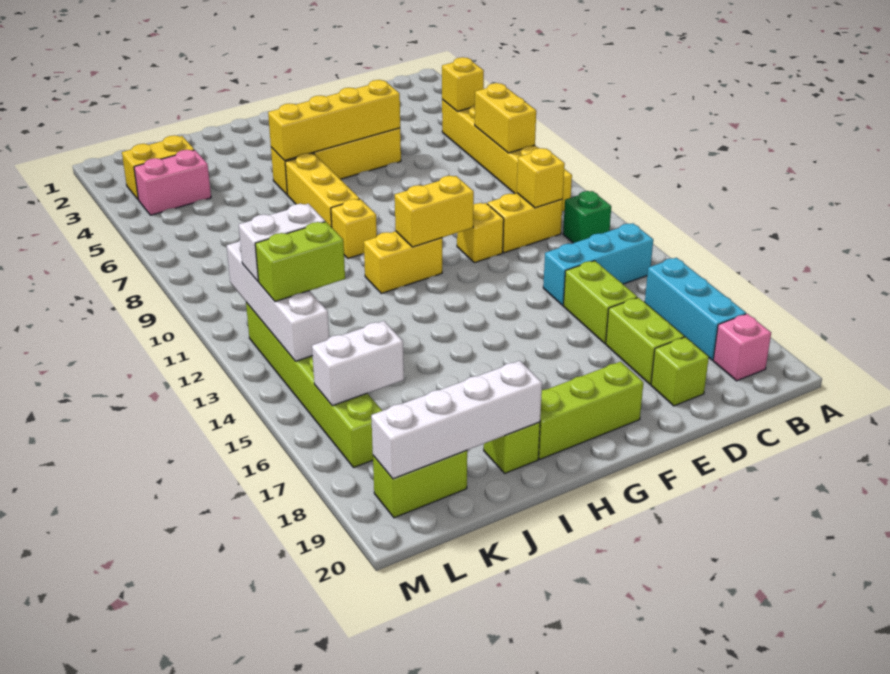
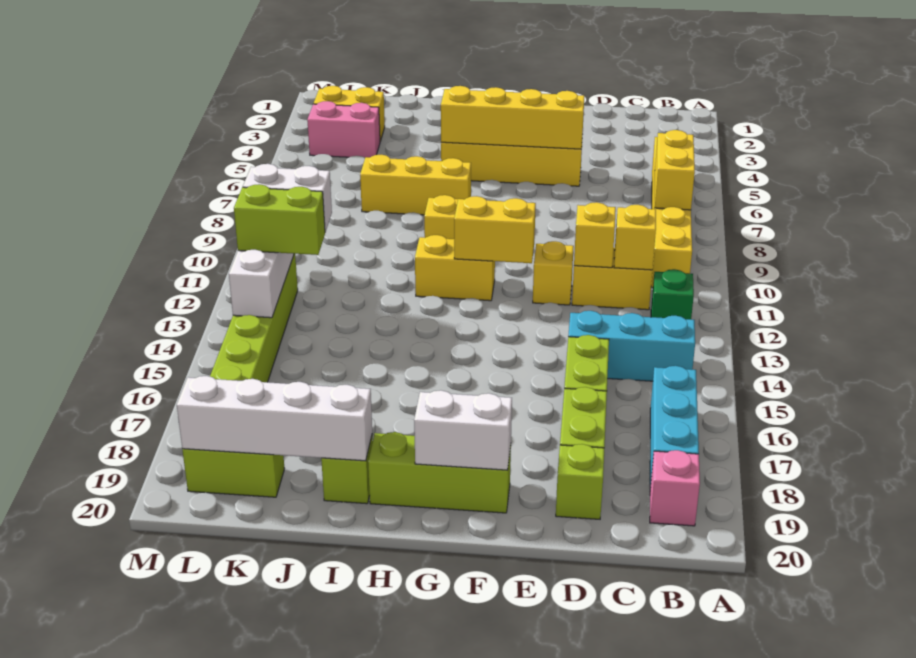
yellow brick B5 level 2 -> yellow brick D11 level 2
yellow brick H6:H8 level 1 -> yellow brick H7:J7 level 1
white brick K16:L16 level 2 -> white brick F19:G19 level 2

